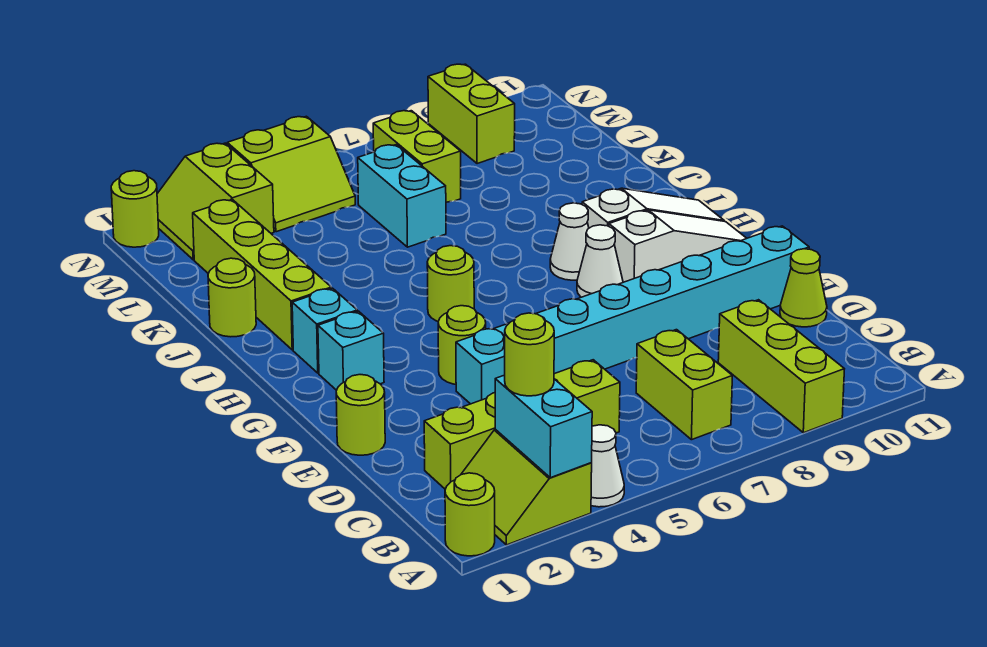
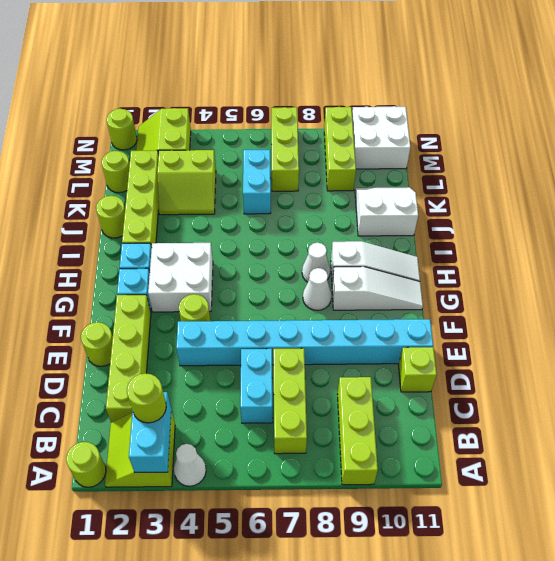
lime brick B7:C7 level 1 -> lime brick B7:D7 level 1
lime brick C2:C5 level 1 -> lime brick C2:F2 level 1
none -> cyan brick C6:D6 level 1
lime cone D11 level 1 -> lime brick D11 level 1
none -> white brick G3:H4 level 1
lime round brick H5 level 1 -> lime round brick L1 level 1
none -> white slope J10:K11 level 1 top J
lime brick L7:M7 level 1 -> lime brick L7:N7 level 1
lime slope M4:N5 level 1 top N -> lime slope K3:L4 level 1 top L
lime brick M9:N9 level 1 -> lime brick L9:N9 level 1
none -> white brick M10:N11 level 1

